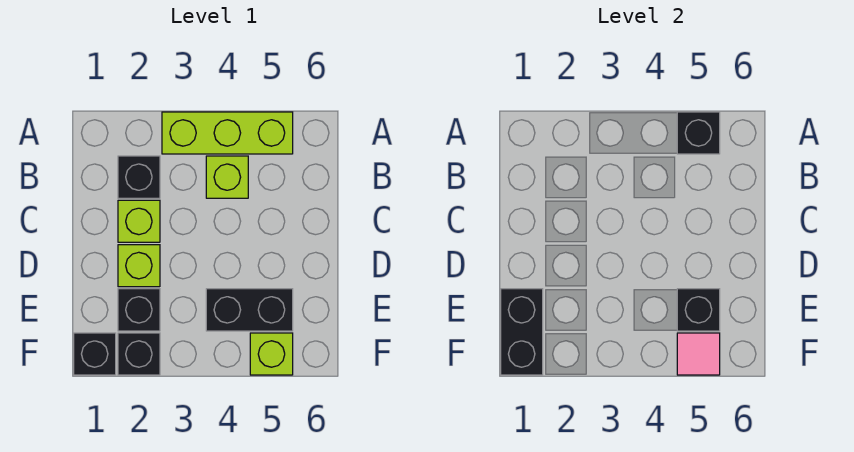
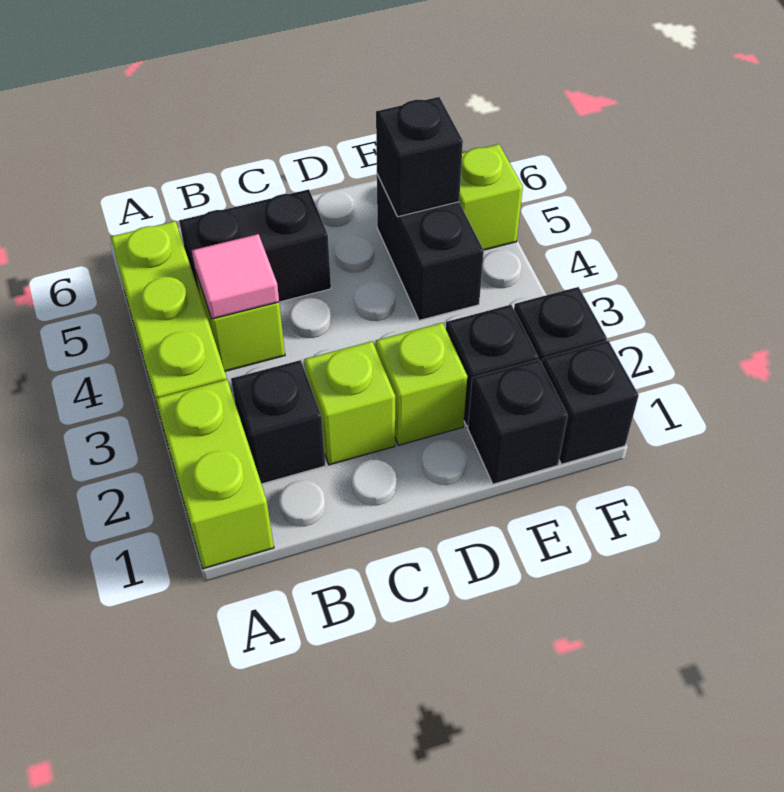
none -> lime brick A1:A2 level 1
black brick A5 level 2 -> black brick E1 level 1
black brick E1:F1 level 2 -> black brick B5:C5 level 1
pink tile F5 level 2 -> pink tile B4 level 2

